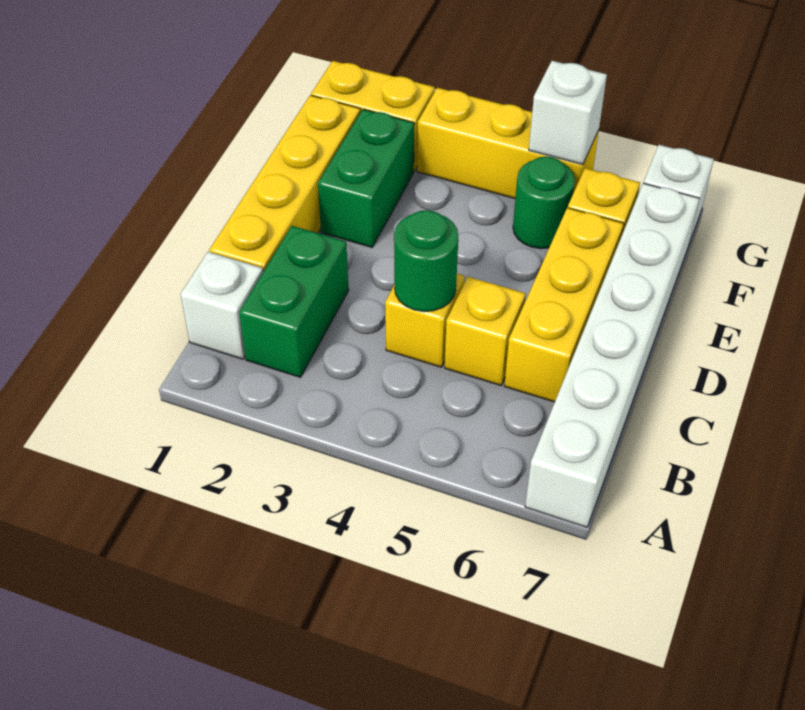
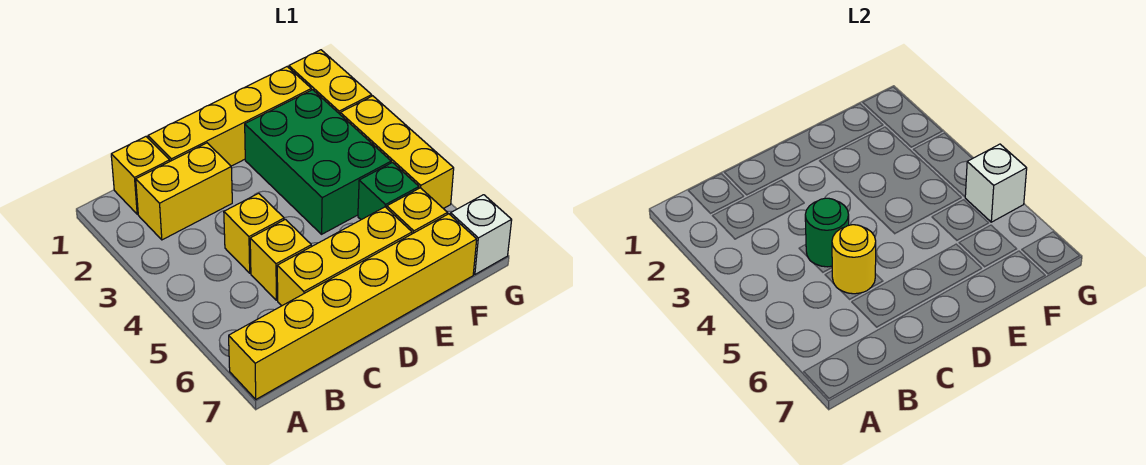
white brick A7:F7 level 1 -> yellow brick A7:F7 level 1
white brick B1 level 1 -> yellow brick B1 level 1
green brick B2:C2 level 1 -> yellow brick B2:C2 level 1
none -> yellow round brick C5 level 2
green brick E2:F2 level 1 -> green brick E2:F4 level 1
green round brick F5 level 1 -> green brick F5 level 1

